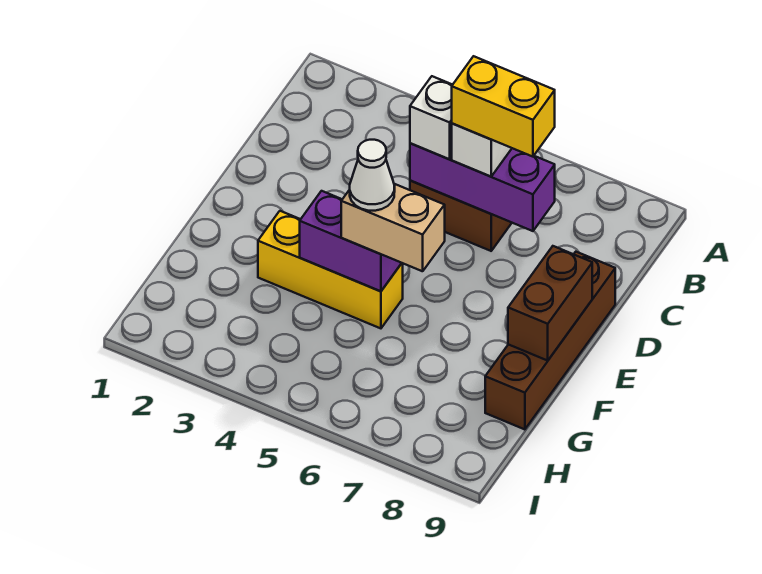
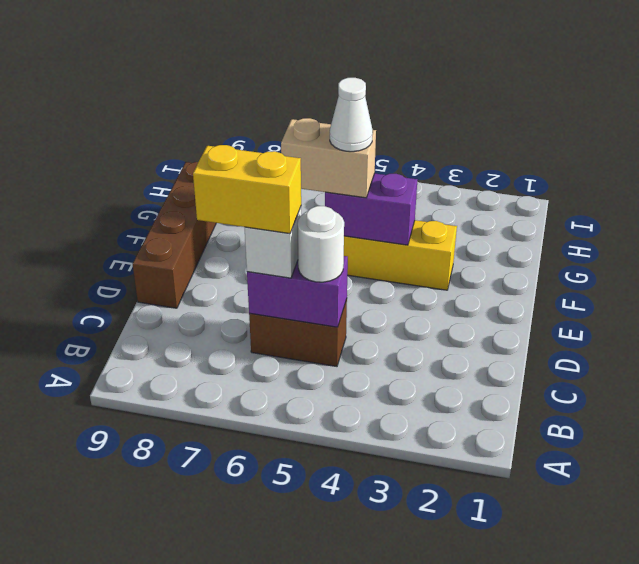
purple brick C5:C7 level 2 -> purple brick C5:C6 level 2
white brick C5 level 3 -> white round brick C5 level 3
brown brick E9:F9 level 2 -> none

